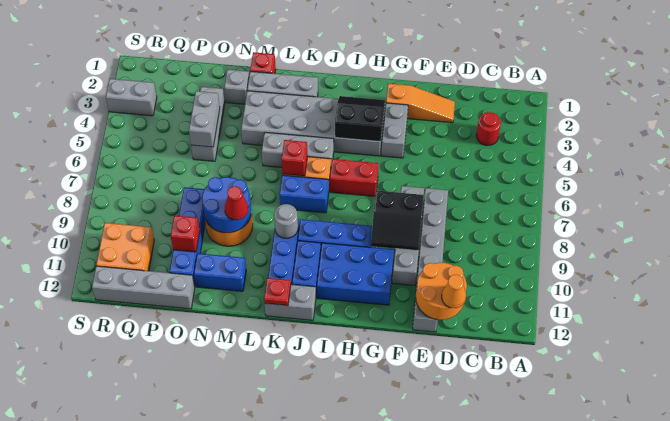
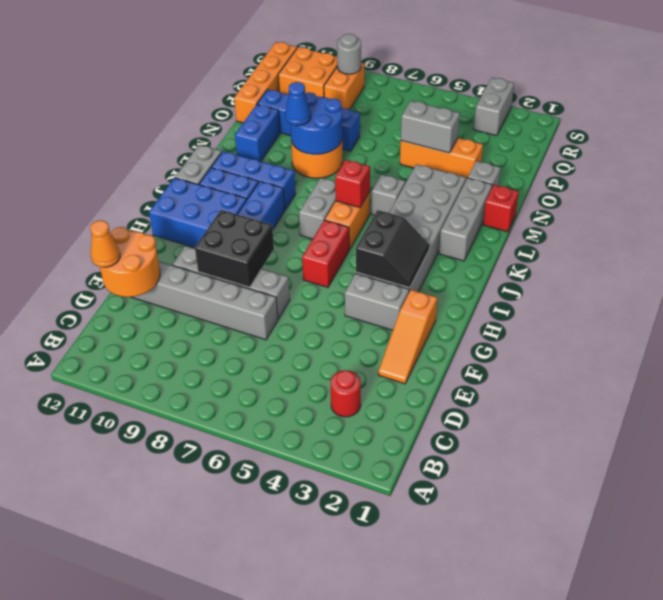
black slope F8:G9 level 2 top 8 -> black brick F8:G9 level 2
blue brick G10:I11 level 1 -> blue brick H10:I12 level 1
grey brick J5:L5 level 1 -> grey brick L5 level 1
blue brick J7:K7 level 1 -> grey brick J7:K7 level 1
grey round brick K9 level 2 -> grey round brick R9 level 2
red plate K12 level 2 -> none
red cone M9 level 3 -> blue cone M9 level 3
grey brick O3:O5 level 1 -> orange brick O3:O5 level 1
red brick O10 level 2 -> none
grey brick O12:R12 level 1 -> orange brick O12:R12 level 1
none -> orange brick Q9:R9 level 1

